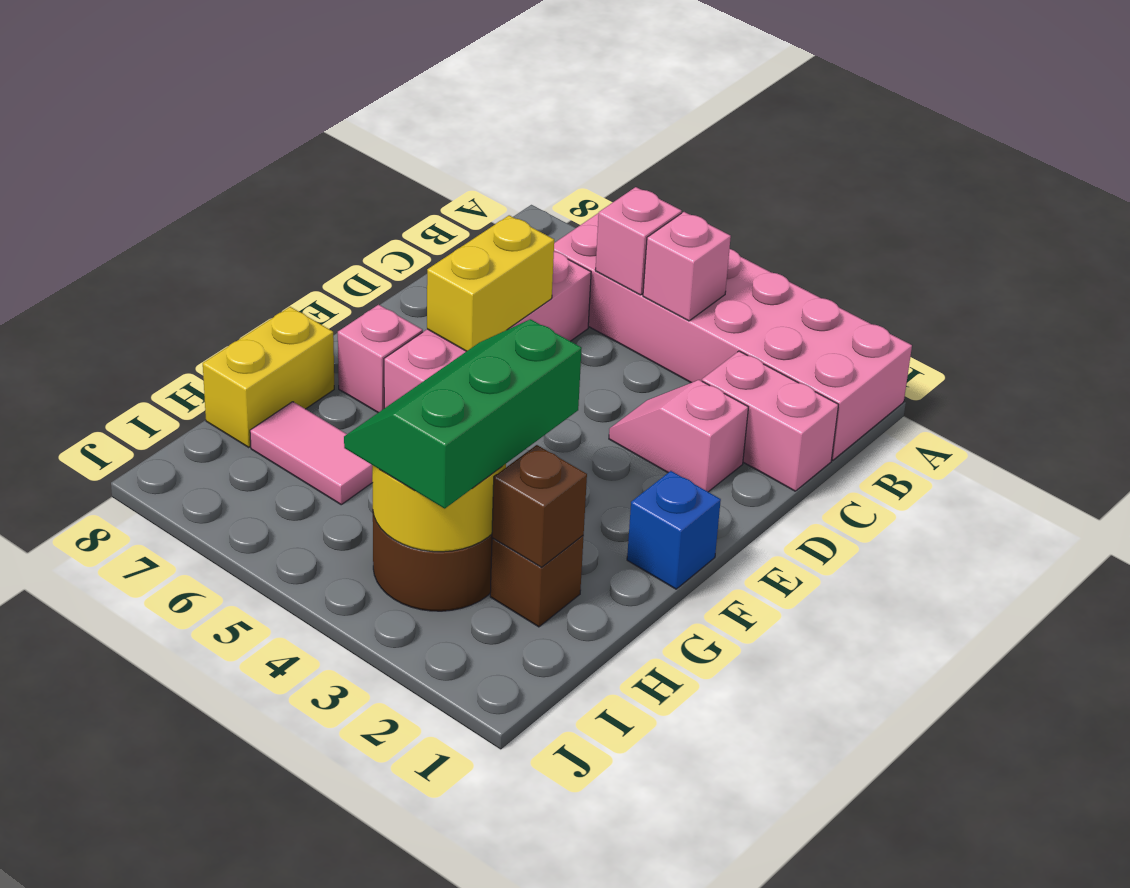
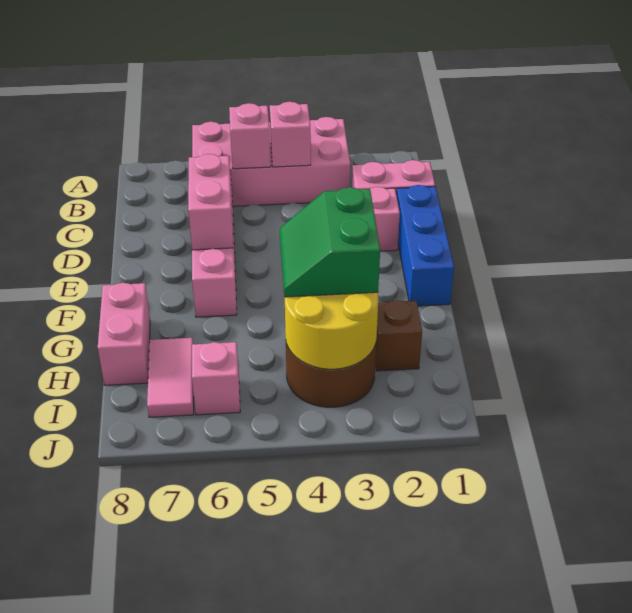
pink brick A1:B6 level 1 -> pink brick A3:B6 level 1
yellow brick D6:E6 level 2 -> pink brick D6:E6 level 2
blue brick F1 level 1 -> blue brick D1:F1 level 1
pink brick F7 level 1 -> pink brick I6 level 1
green slope G3:I4 level 3 top 3 -> green slope G3:H4 level 3 top 3
yellow brick G8:H8 level 1 -> pink brick G8:H8 level 1
brown brick H2 level 2 -> none
pink tile H6:H7 level 1 -> pink tile H7:I7 level 1

